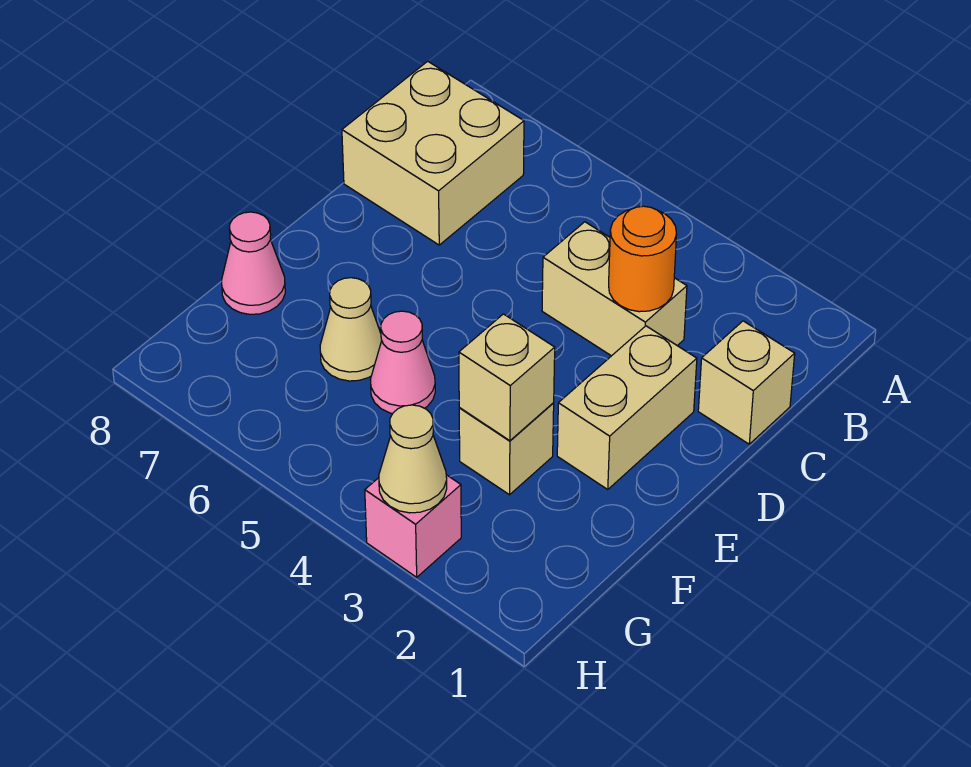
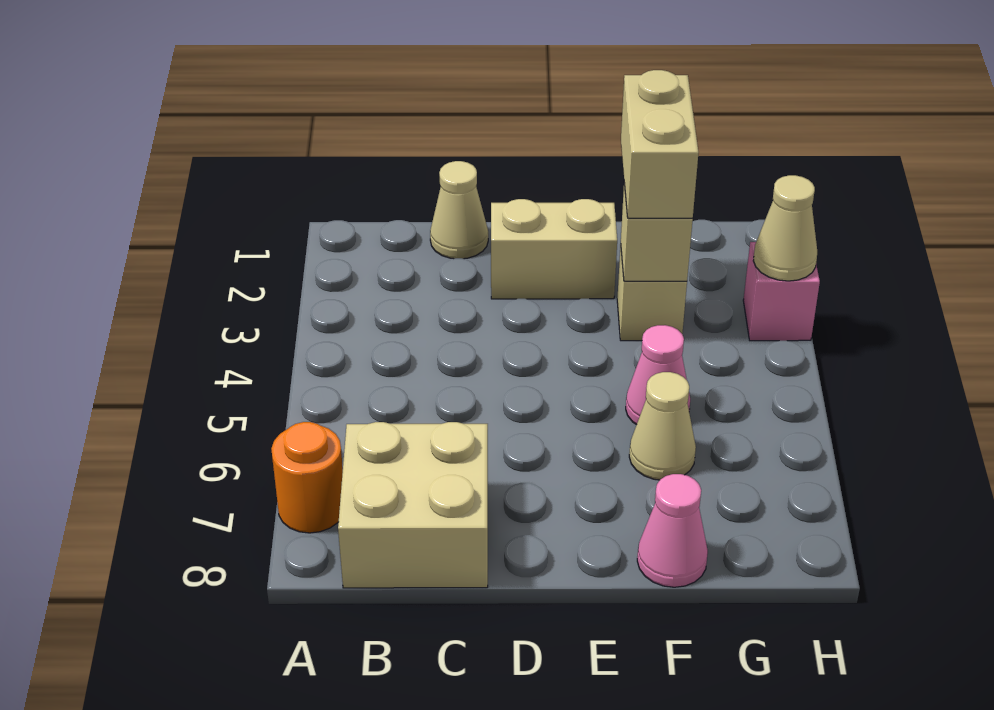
tan brick C1 level 1 -> tan cone C1 level 1
tan brick C3:C4 level 1 -> tan brick F2:F3 level 3
orange round brick C3 level 2 -> orange round brick A7 level 1

